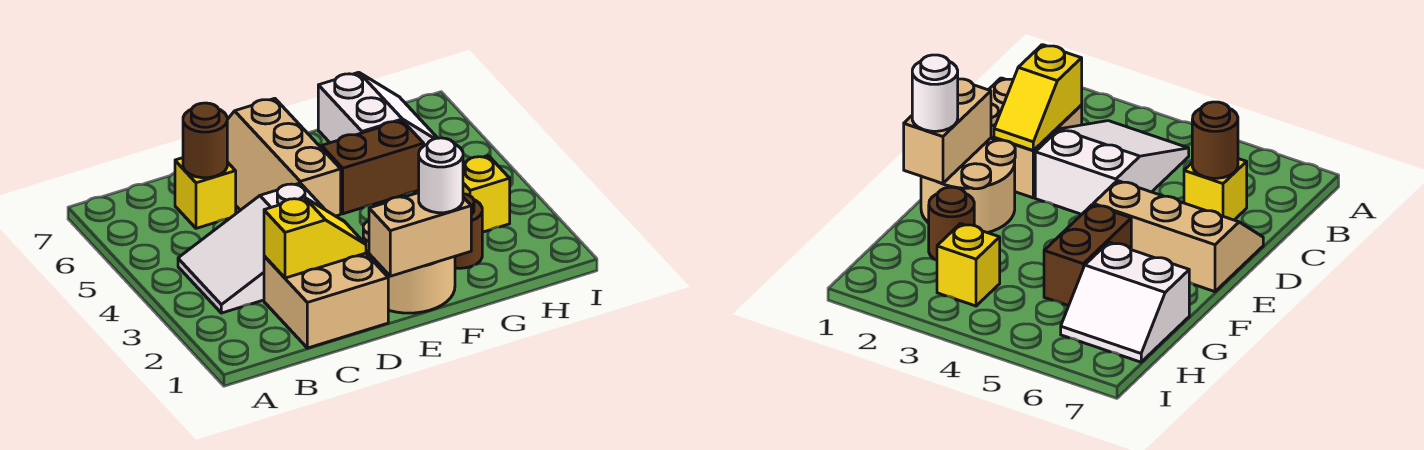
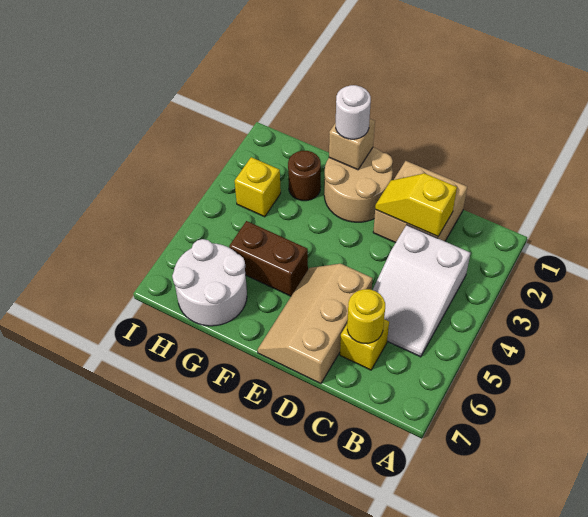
white slope B3:D4 level 1 top D -> white slope B3:C5 level 1 top 3
brown round brick C6 level 2 -> yellow round brick C6 level 2
tan slope D5:E7 level 1 top E -> tan slope D5:E7 level 1 top D
tan brick E1:F1 level 2 -> tan brick F1 level 2
white slope G6:H7 level 1 top G -> white round brick G6:H7 level 1

